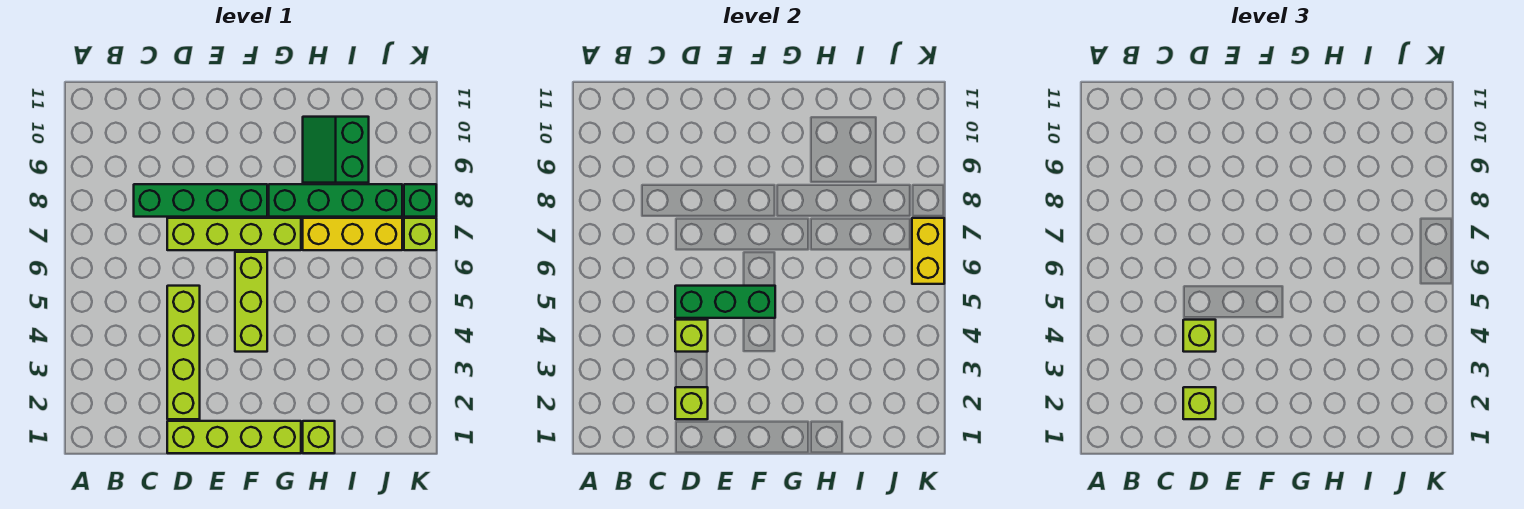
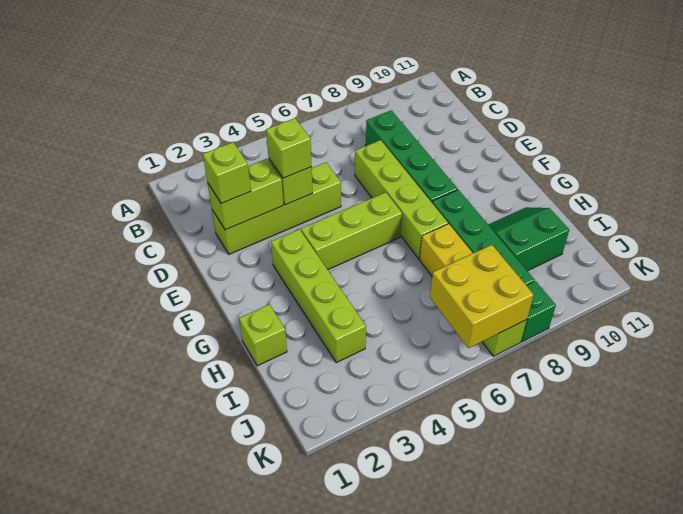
lime brick D1:G1 level 1 -> lime brick F3:I3 level 1
lime brick D2 level 2 -> lime brick D2:D3 level 2
green brick D5:F5 level 2 -> none
yellow brick K6:K7 level 2 -> yellow brick J6:K7 level 2

